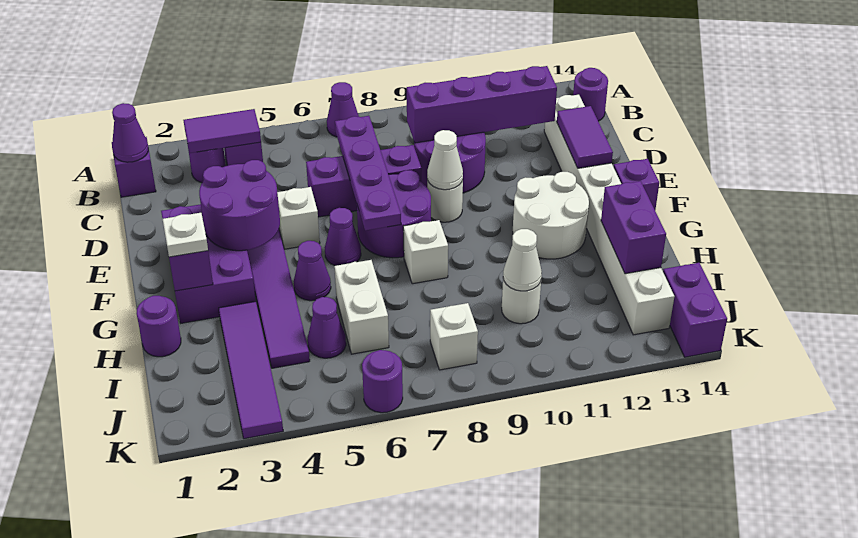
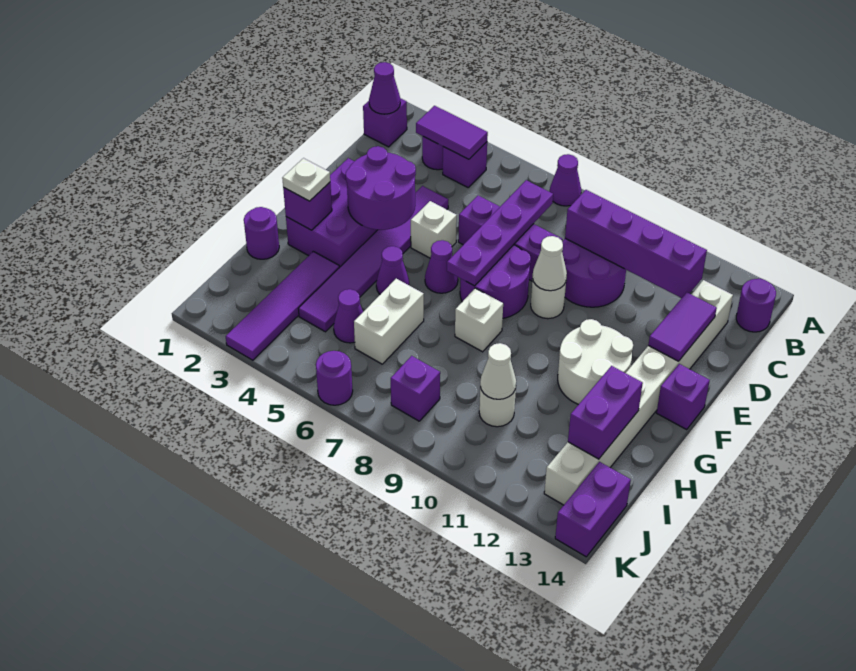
white brick J8 level 1 -> purple brick J8 level 1

